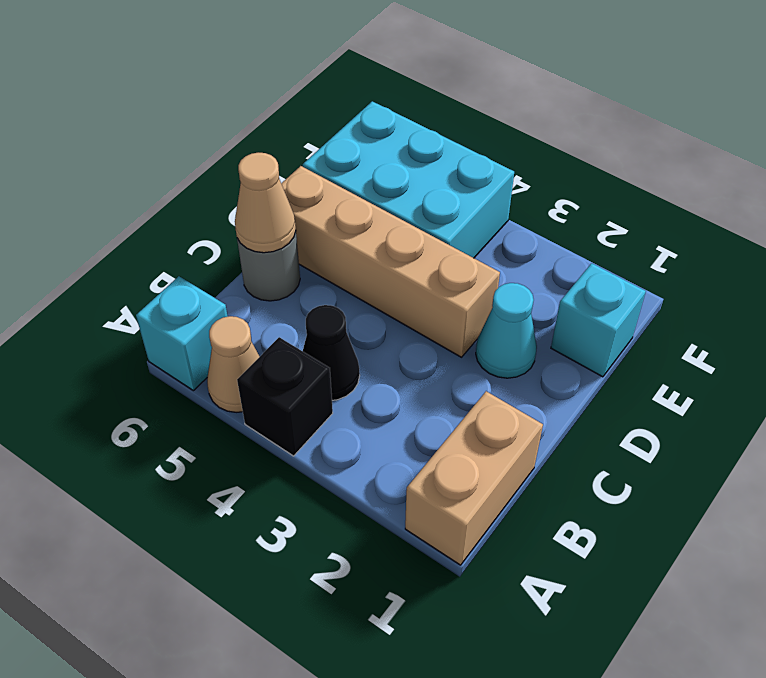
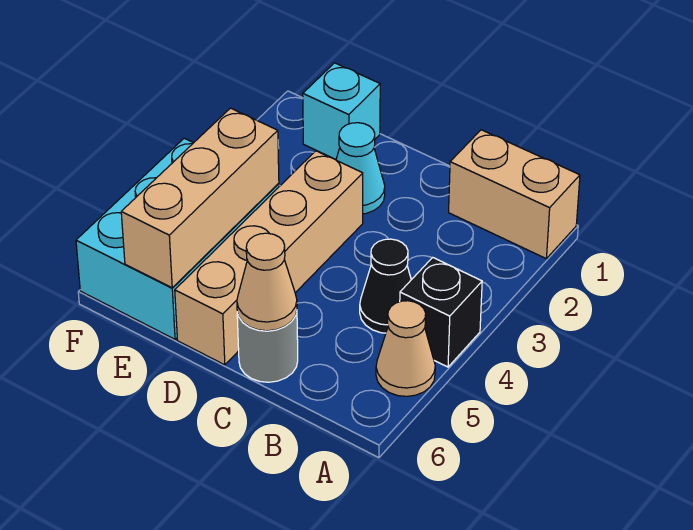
cyan brick A6 level 1 -> none
none -> tan brick E4:E6 level 2

